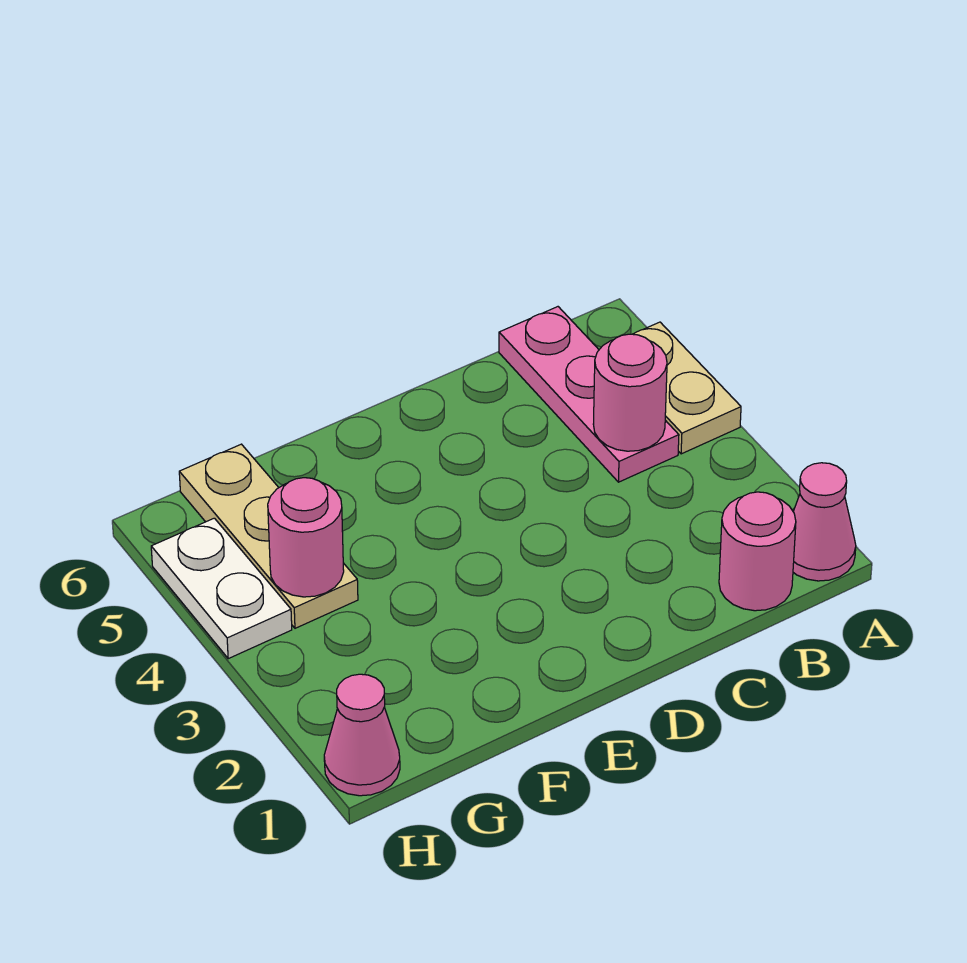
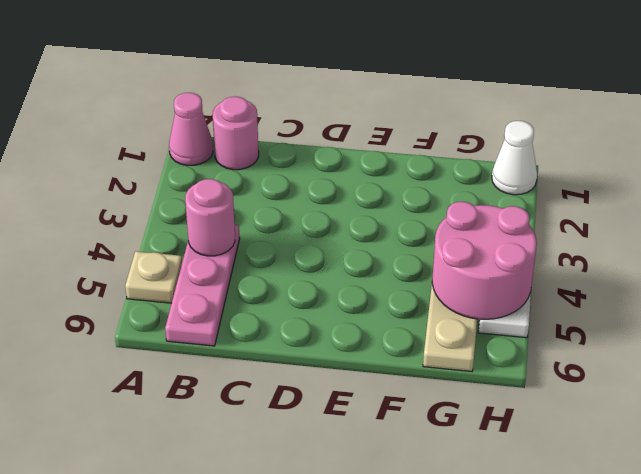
tan plate A4:A5 level 1 -> tan plate A5 level 1
pink round brick G4 level 2 -> pink round brick G4:H5 level 2
pink cone H1 level 1 -> white cone H1 level 1

